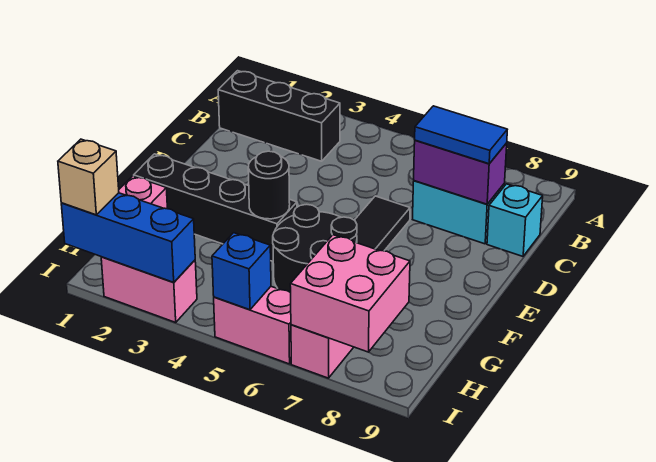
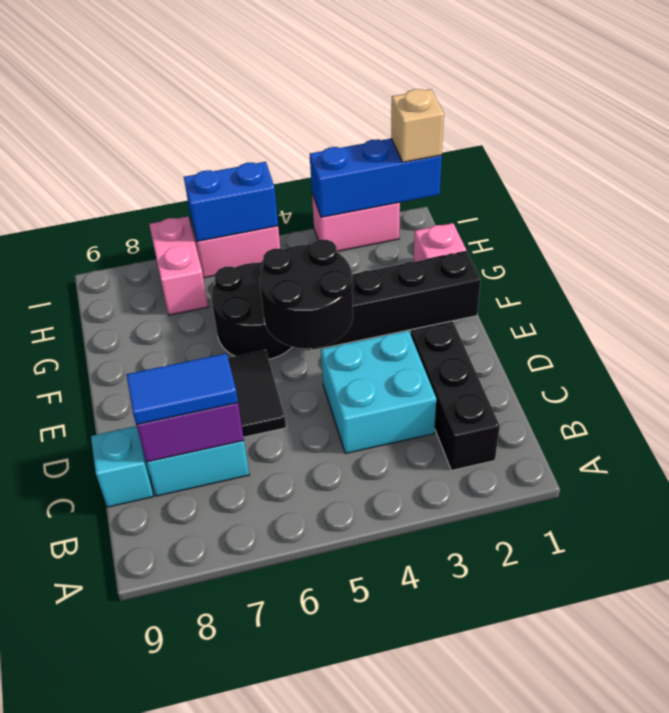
black brick B1:B3 level 1 -> black brick B2:D2 level 1
none -> cyan brick C3:D4 level 1
black round brick F4 level 2 -> black round brick E4:F5 level 2
pink brick H7:I8 level 2 -> none
blue brick I5 level 2 -> blue brick I5:I6 level 2

